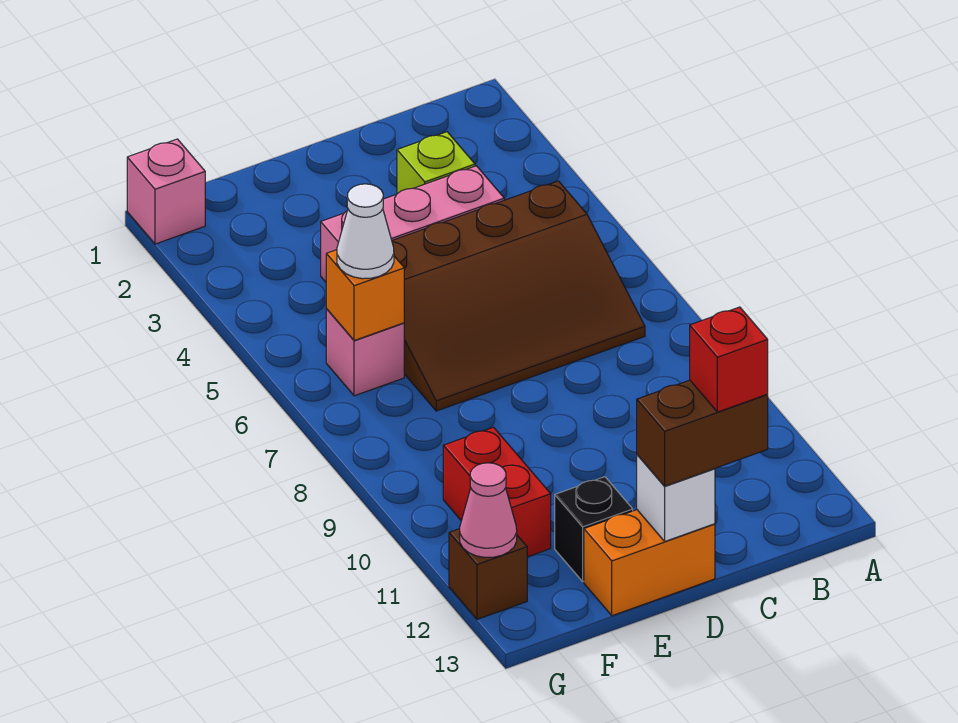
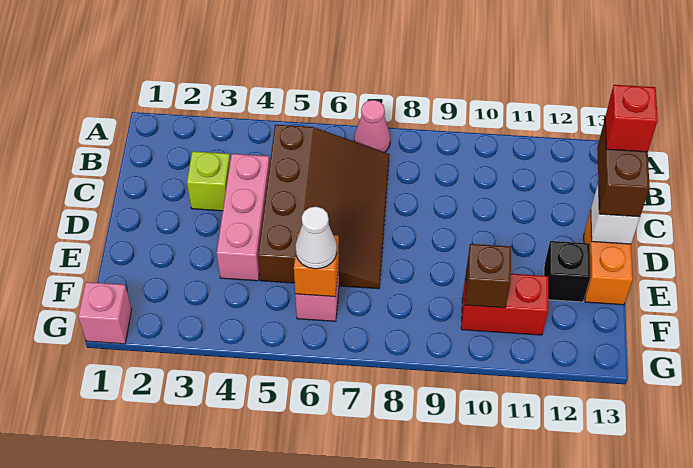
brown brick G12 level 1 -> brown brick F10 level 2
pink cone G12 level 2 -> pink cone A7 level 1

